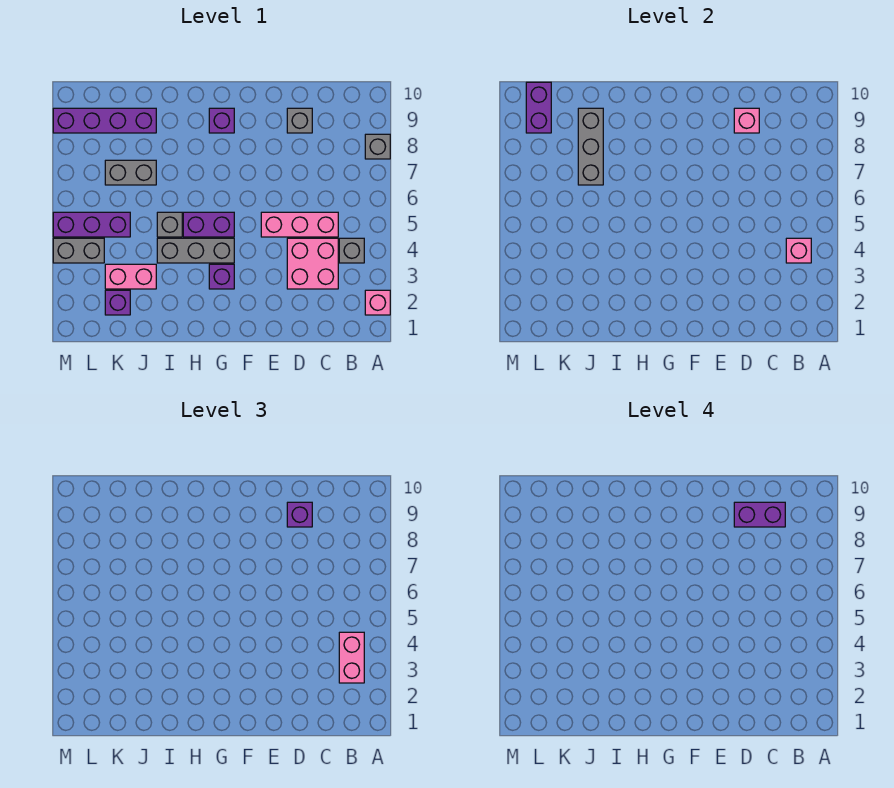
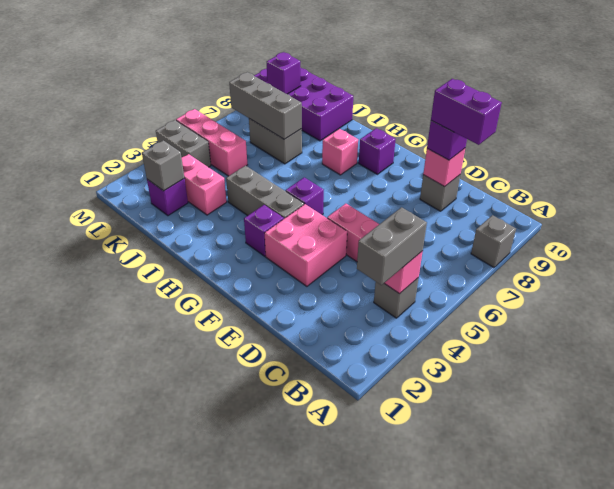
pink brick A2 level 1 -> pink brick H8 level 1
pink brick B3:B4 level 3 -> grey brick B3:B4 level 3
pink brick C3:D4 level 1 -> pink brick E3:F4 level 1
purple brick G5:H5 level 1 -> purple brick G5 level 1
grey brick I5 level 1 -> grey brick K2 level 2
grey brick J7:J9 level 2 -> grey brick J7:L7 level 2
purple brick J9:M9 level 1 -> purple brick J9:M10 level 1
purple brick K5:M5 level 1 -> pink brick K5:M5 level 1
purple brick L9:L10 level 2 -> purple brick L9 level 2

